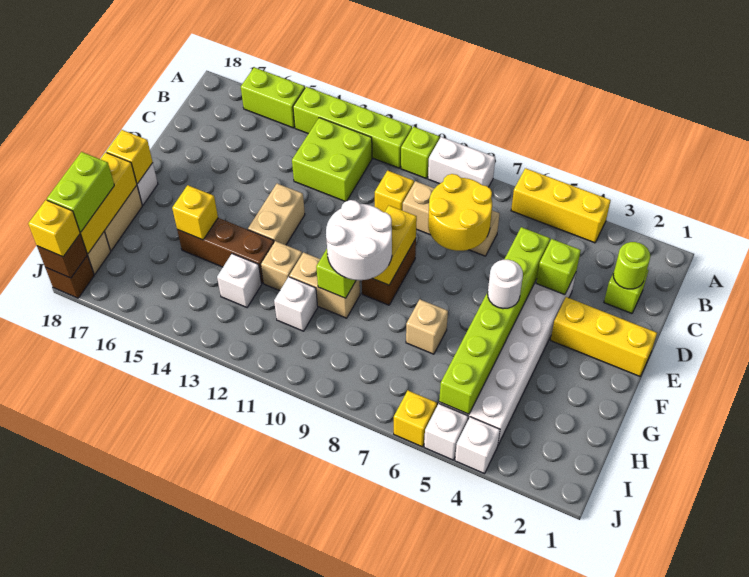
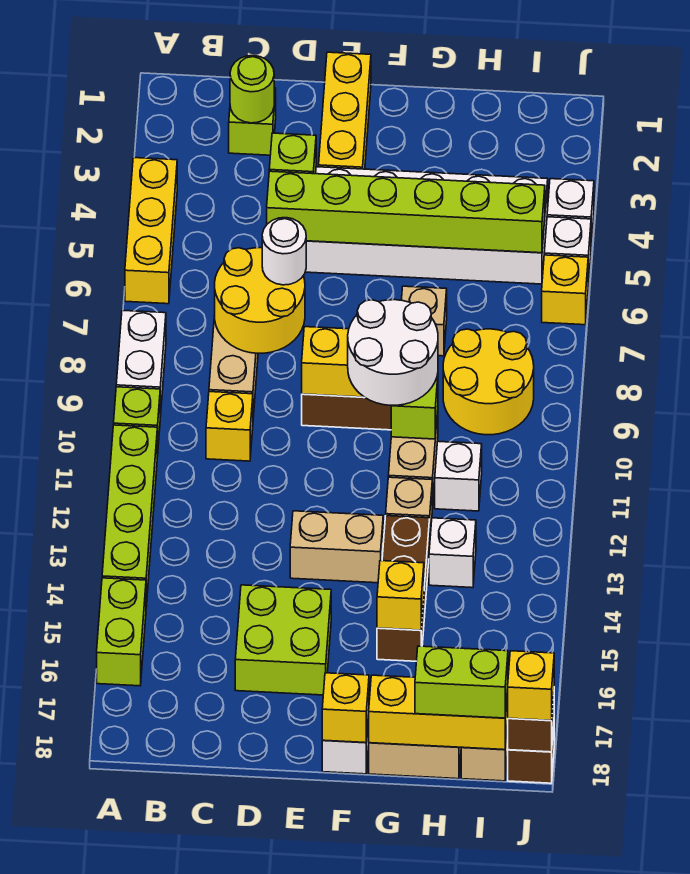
lime brick B12:C13 level 1 -> lime brick D15:E16 level 1
white round brick F5 level 3 -> white round brick D7 level 3
none -> yellow round brick H8:I9 level 1

